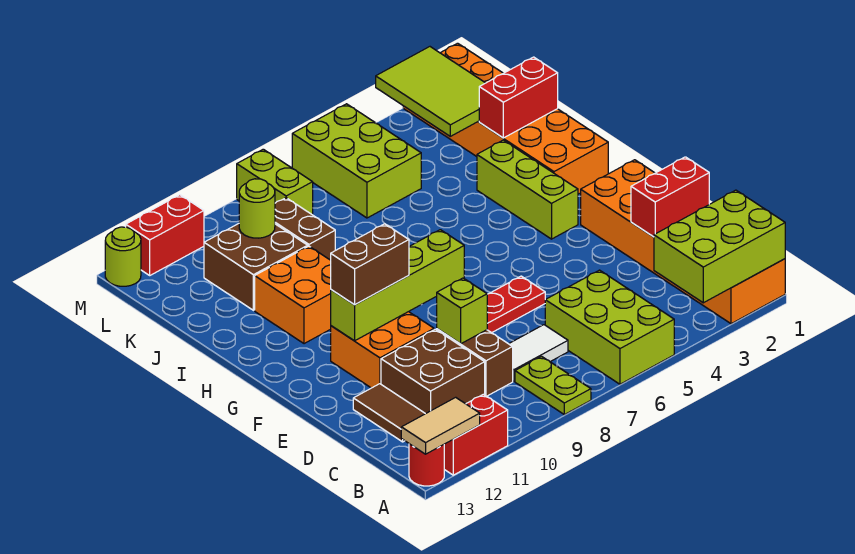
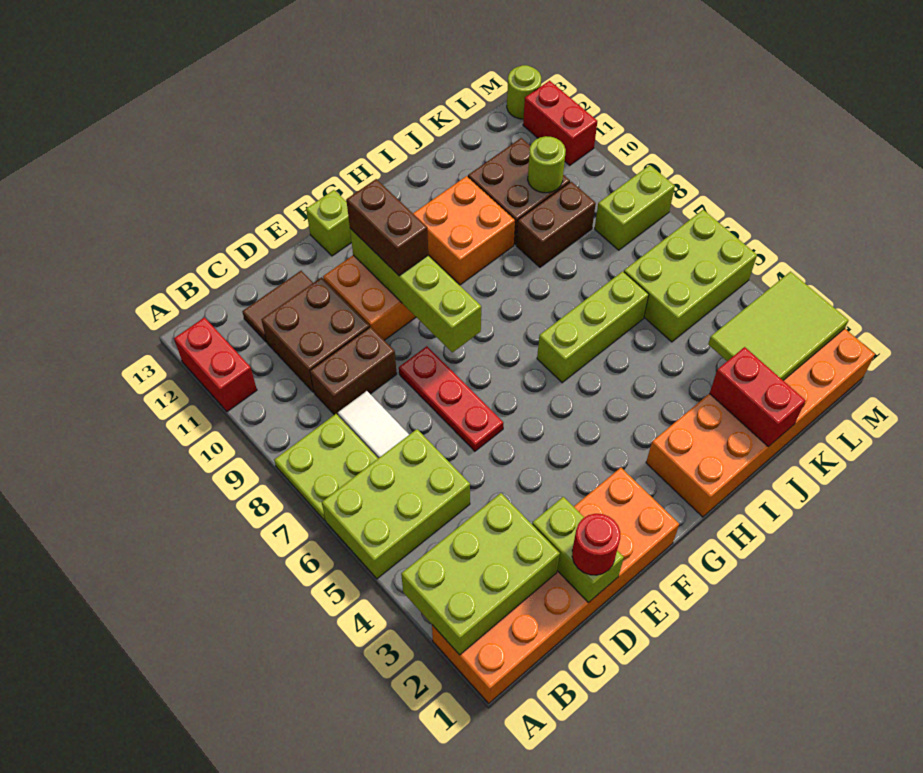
lime brick A1:B3 level 2 -> lime brick A2:C3 level 2
lime plate A8:B8 level 1 -> lime plate A7:B8 level 1
tan tile A12:A13 level 2 -> none
red round brick A13 level 1 -> red round brick D1 level 3
red brick D1:D2 level 2 -> lime brick D1:D2 level 2
lime brick D9 level 2 -> lime brick F13 level 1
lime brick G3:I3 level 1 -> lime brick H6:J6 level 1

